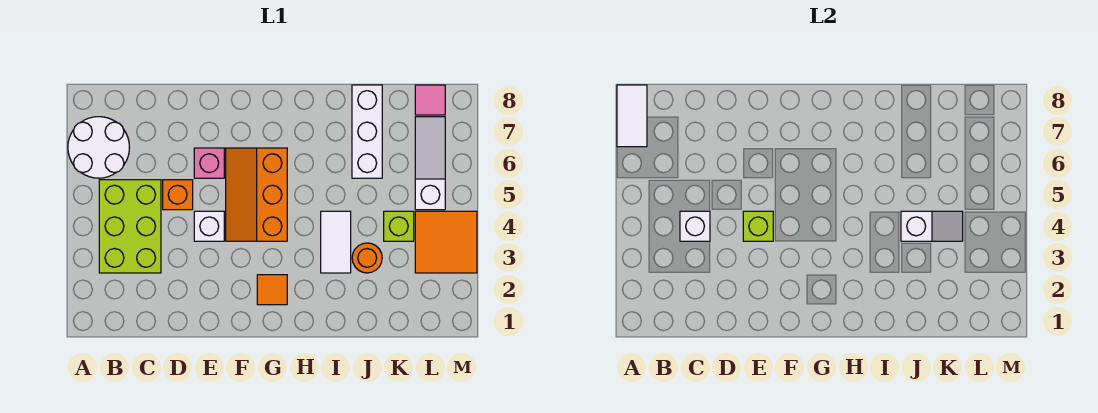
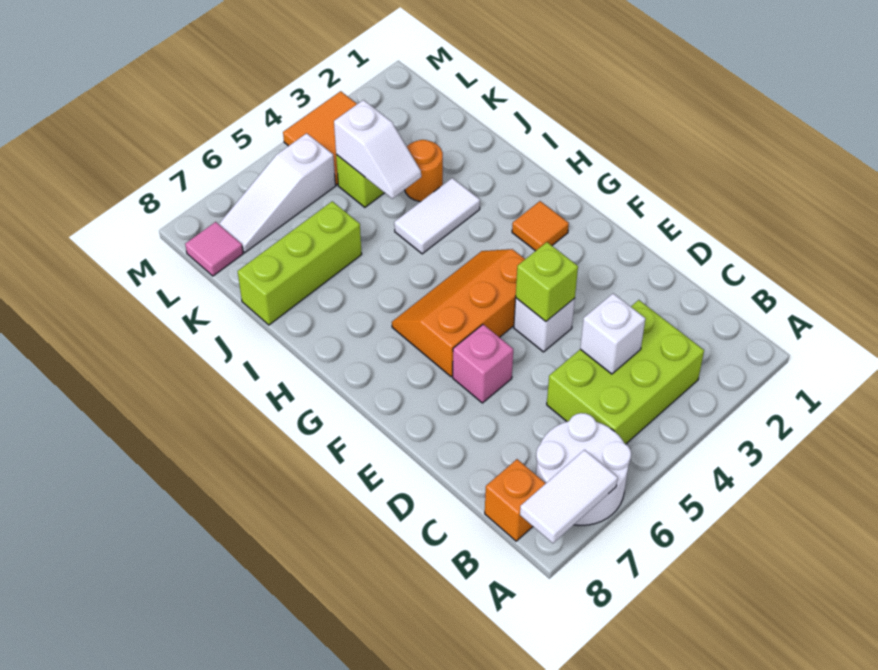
orange brick D5 level 1 -> orange brick B8 level 1
orange slope F4:G6 level 1 top G -> orange slope F4:G6 level 1 top F
white slope J4:K4 level 2 top J -> white slope J4:K4 level 2 top K
white brick J6:J8 level 1 -> lime brick J6:J8 level 1

